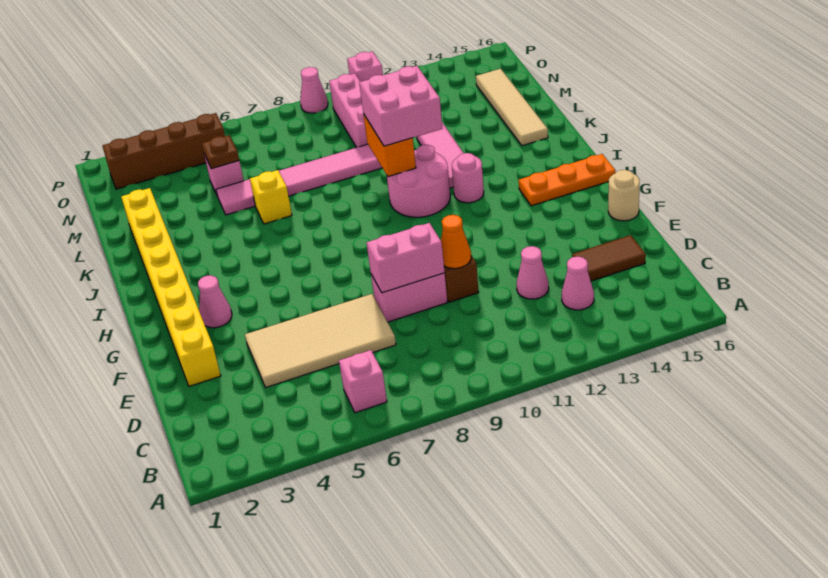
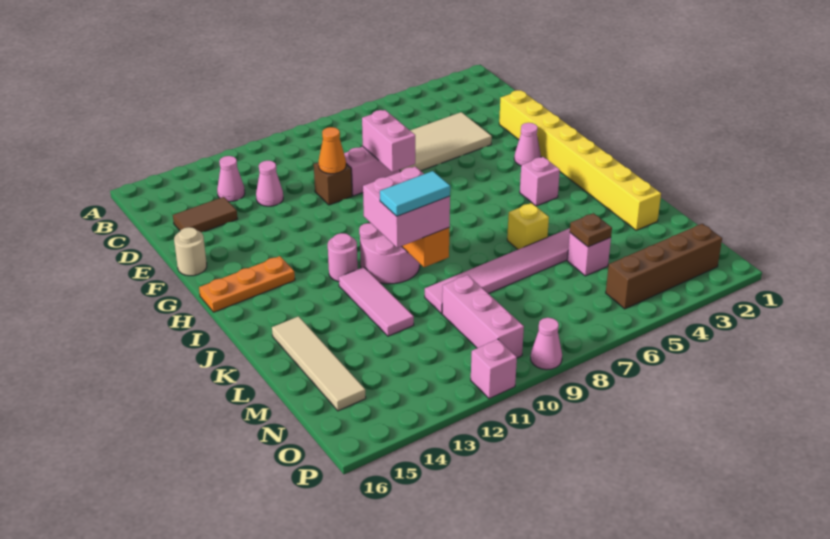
pink brick B6 level 1 -> pink brick I4 level 1
pink brick E8:E9 level 2 -> pink brick E8:F8 level 2
none -> cyan tile K10:K11 level 4

